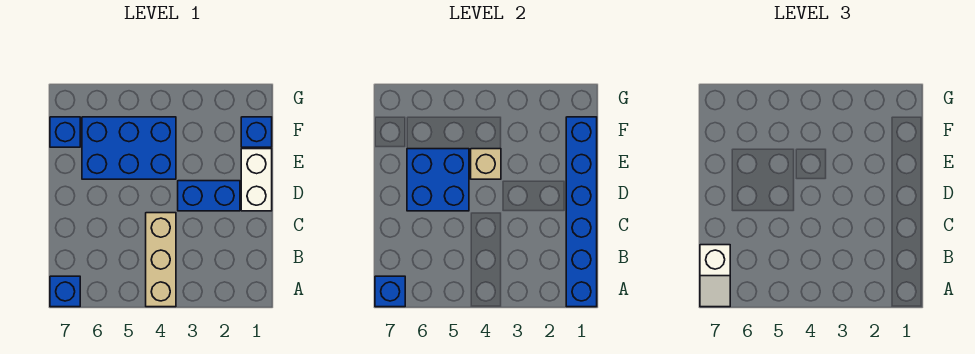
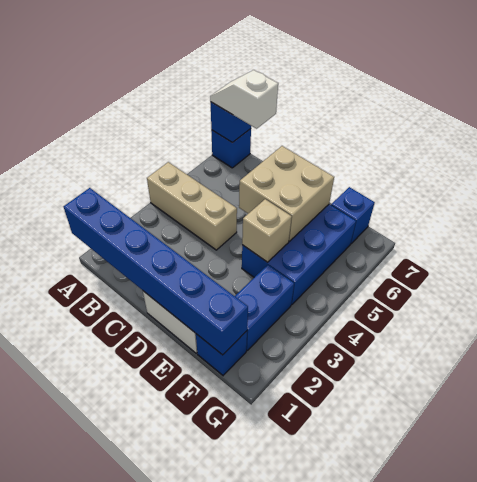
blue brick D2:D3 level 1 -> blue brick F2:F3 level 1
blue brick D5:E6 level 2 -> tan brick D5:E6 level 2

